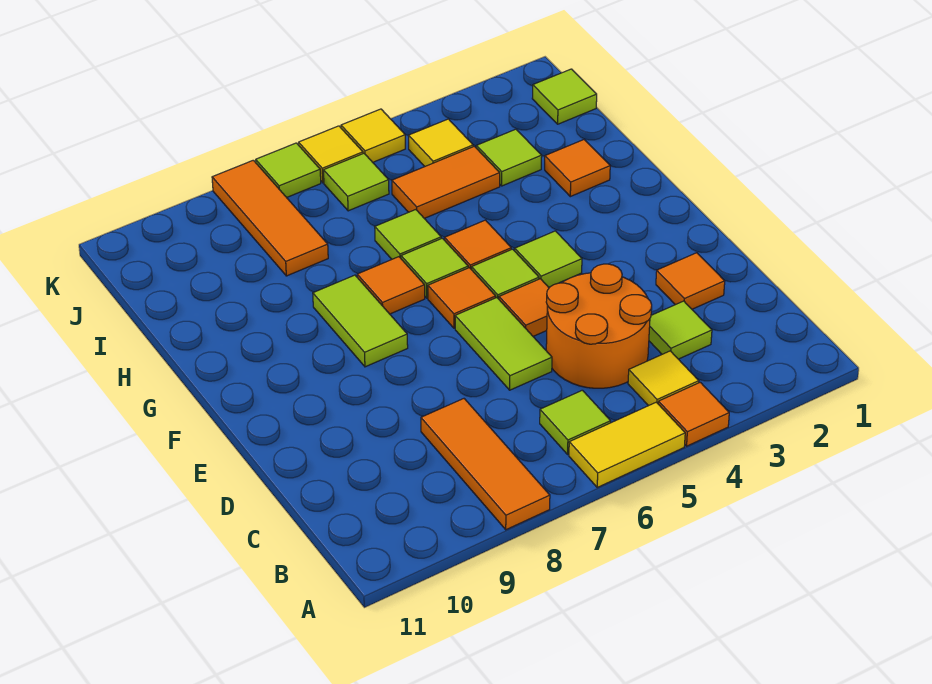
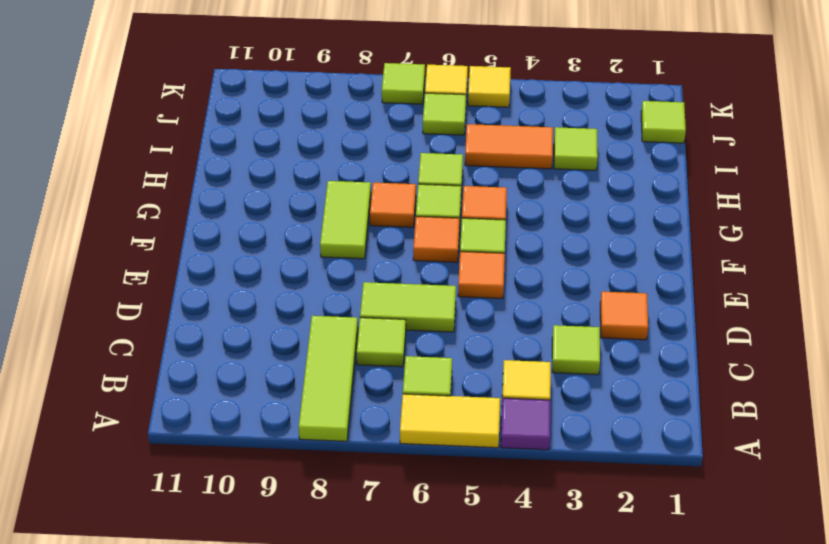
orange tile A4 level 1 -> purple tile A4 level 1
orange tile A8:C8 level 1 -> lime tile A8:C8 level 1
orange round brick C4:D5 level 1 -> none
lime tile D6:E6 level 1 -> lime tile D6:D7 level 1
lime tile F4 level 1 -> lime tile C7 level 1
orange tile H2 level 1 -> none
orange tile I8:K8 level 1 -> none
yellow tile J4 level 1 -> none

